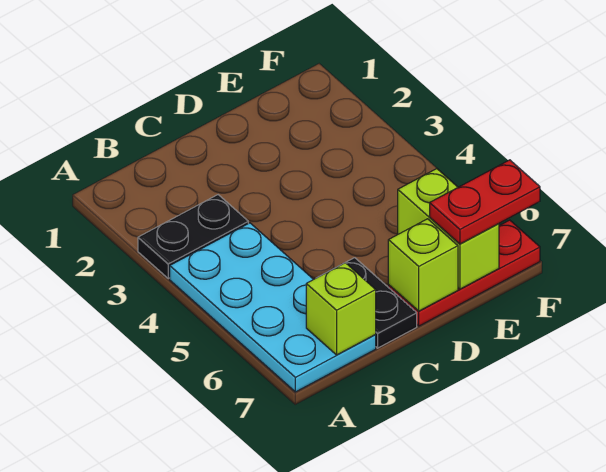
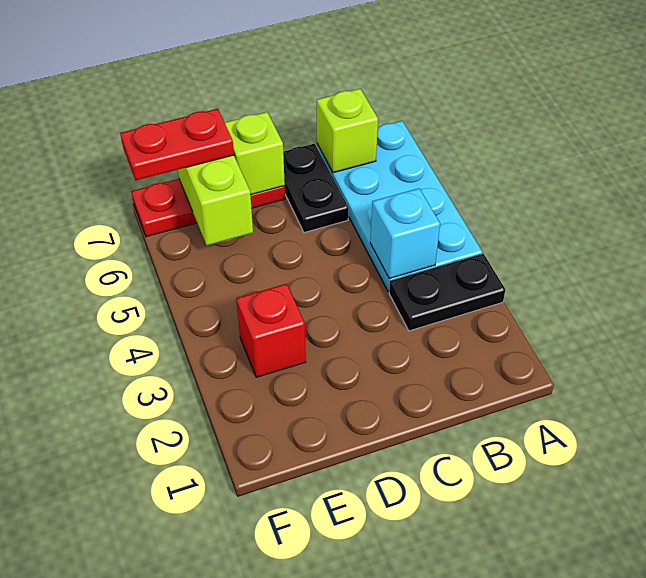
none -> cyan brick B4 level 2
none -> red brick E3 level 1

